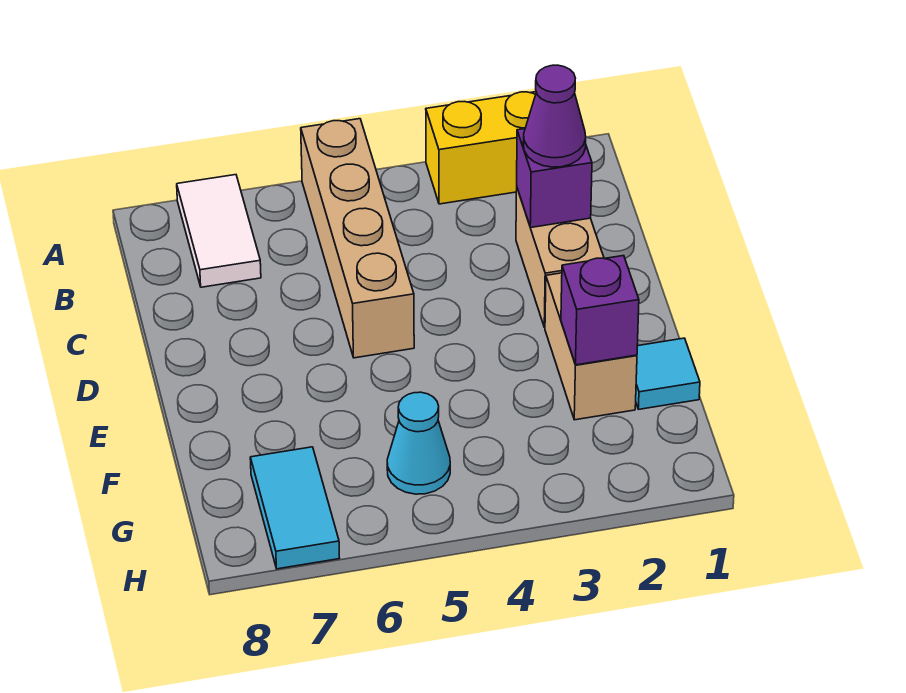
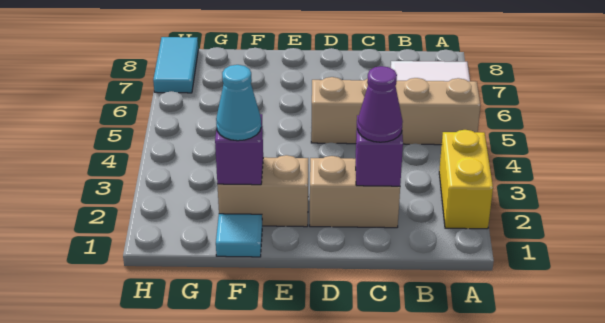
cyan cone G5 level 1 -> cyan cone F2 level 3
cyan tile G7:H7 level 1 -> cyan tile H7:H8 level 1

